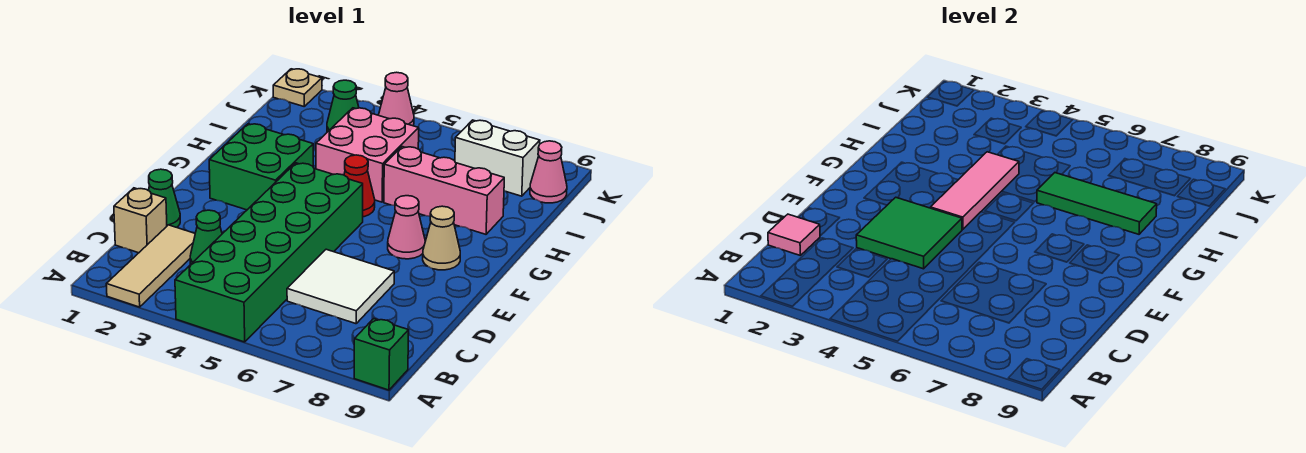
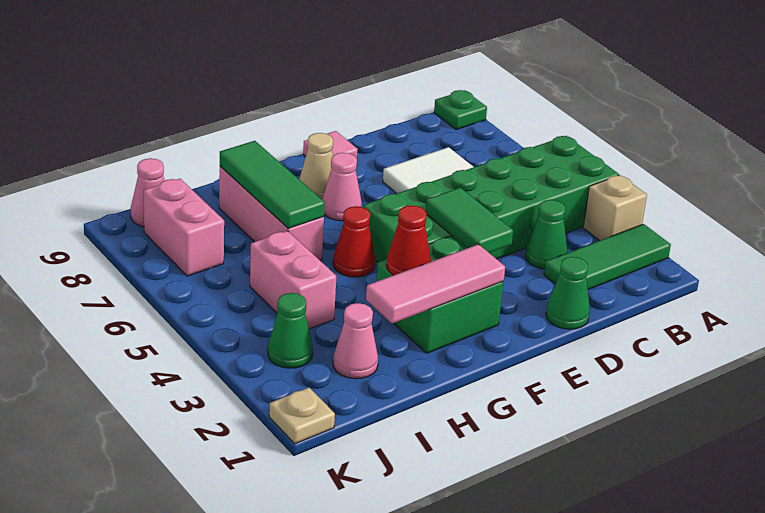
tan tile A2:C2 level 1 -> green tile A2:C2 level 1
green brick A9 level 1 -> green plate A9 level 1
tan brick C1 level 1 -> tan brick A3 level 1
pink tile C1 level 2 -> pink tile E9 level 1
green tile D3:E4 level 2 -> green tile E3:E4 level 2
pink tile F4:H4 level 2 -> pink tile F2:H2 level 2
none -> red cone G3 level 2
pink brick H4:I5 level 1 -> pink brick I4:I5 level 1
white brick J7:J8 level 1 -> pink brick J7:J8 level 1
pink cone K4 level 1 -> pink cone I2 level 1

